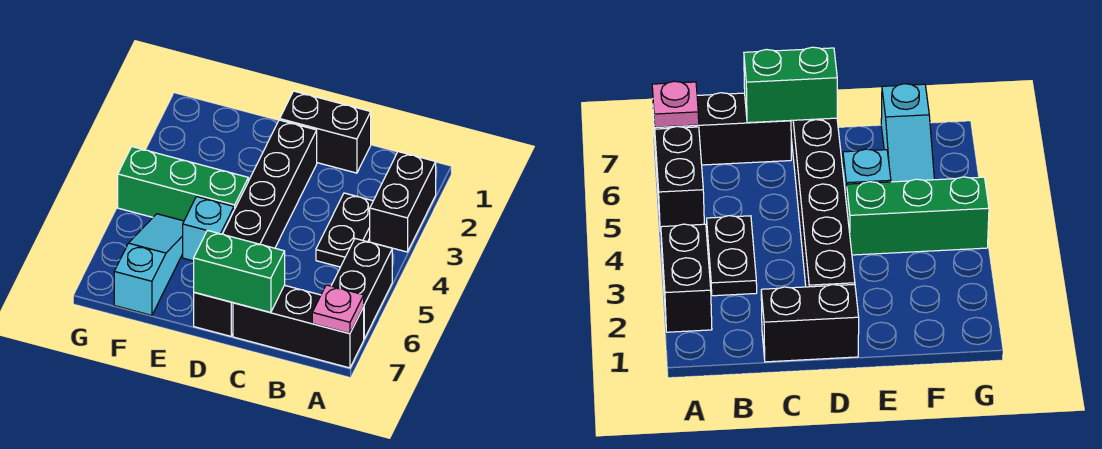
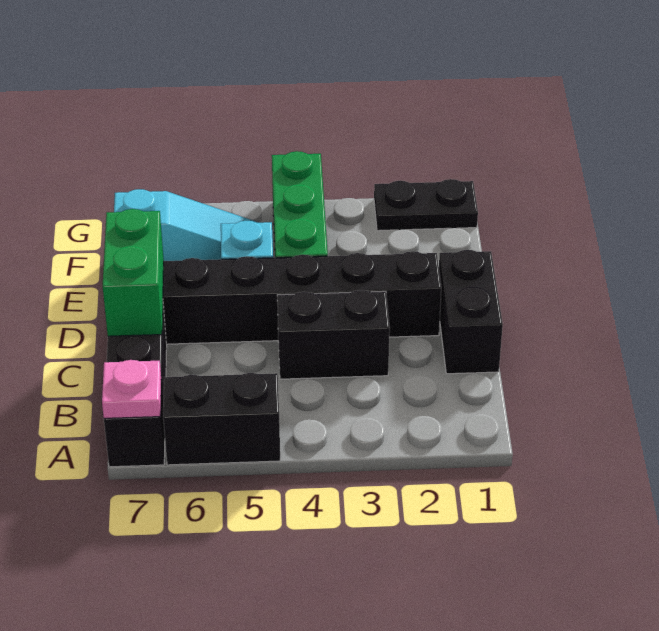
black brick A2:A3 level 1 -> black brick C3:C4 level 1
black plate B3:B4 level 1 -> black plate G1:G2 level 1

